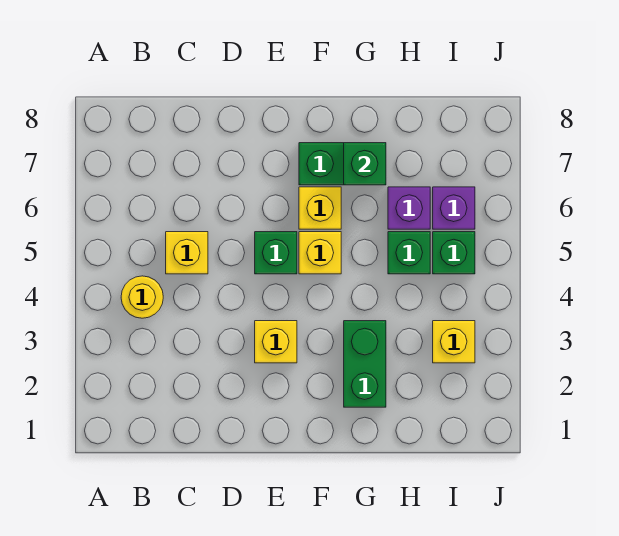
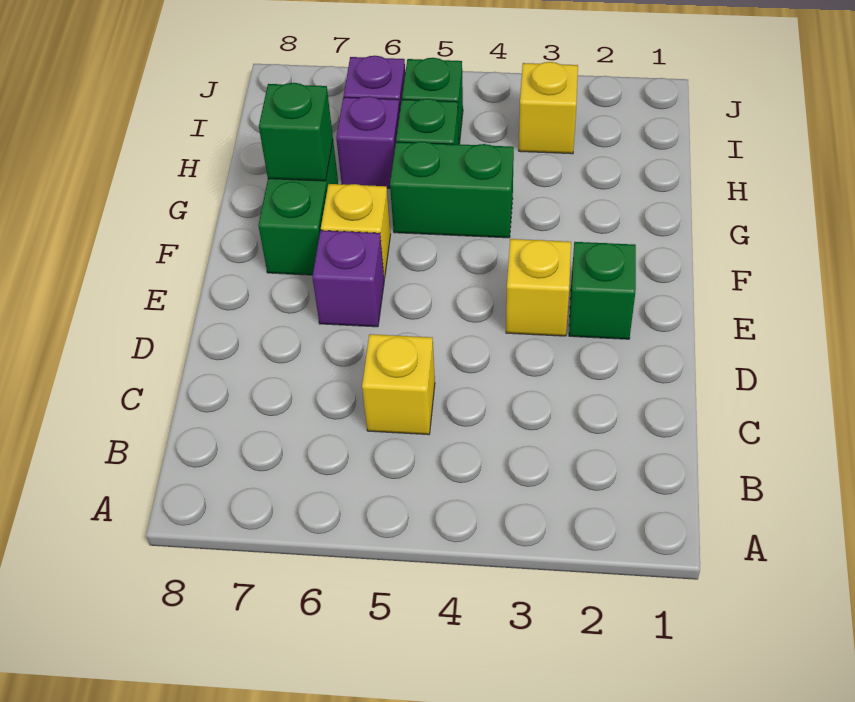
yellow round brick B4 level 1 -> none
green brick E5 level 1 -> green brick E2 level 1
none -> purple brick E6 level 1
yellow brick F5 level 1 -> none
green brick G2:G3 level 1 -> green brick G4:G5 level 1

